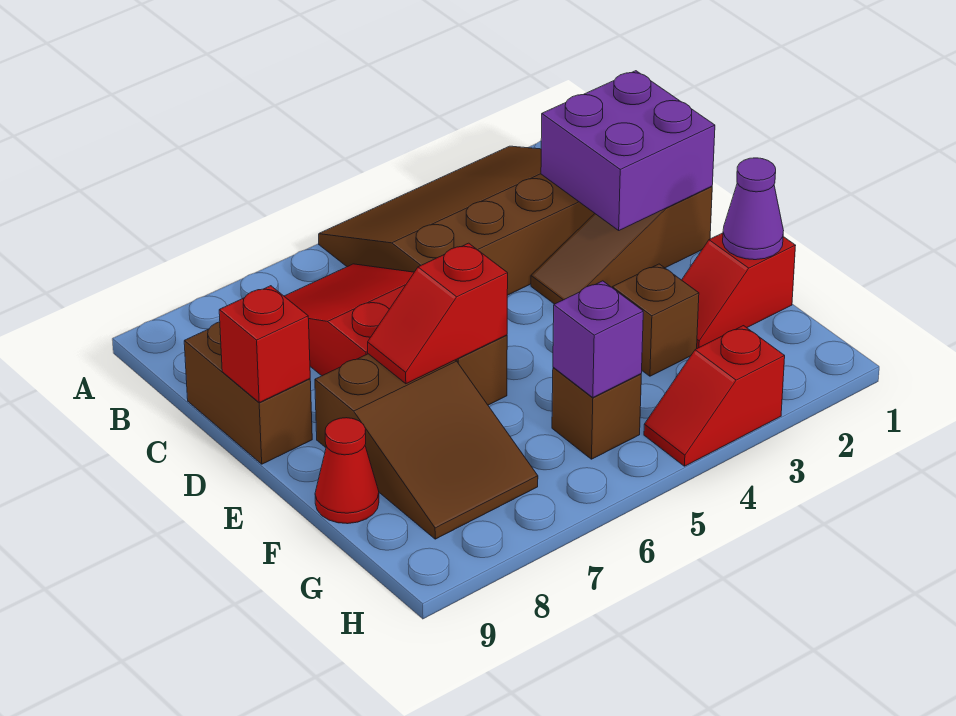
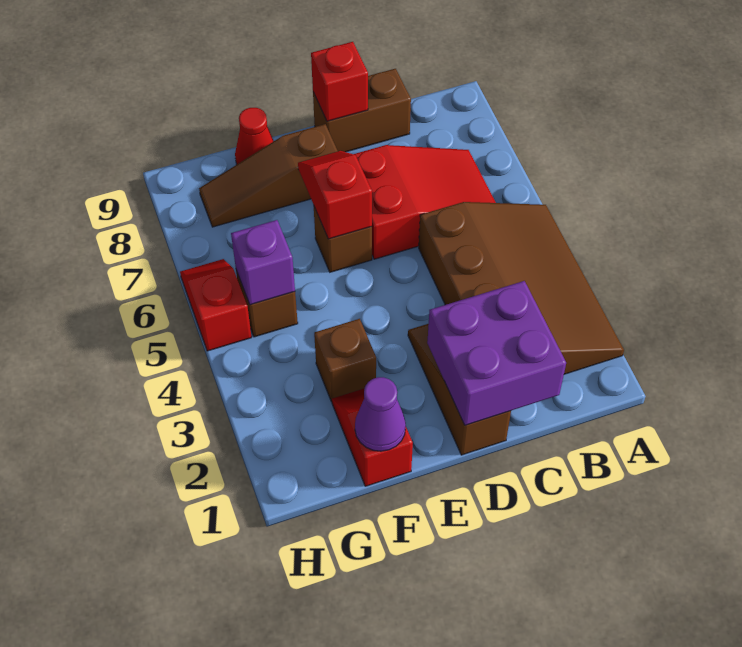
brown slope E7:G8 level 1 top E -> brown slope E8:G8 level 1 top E
red slope H3:H4 level 1 top 3 -> red slope H5:H6 level 1 top 5

